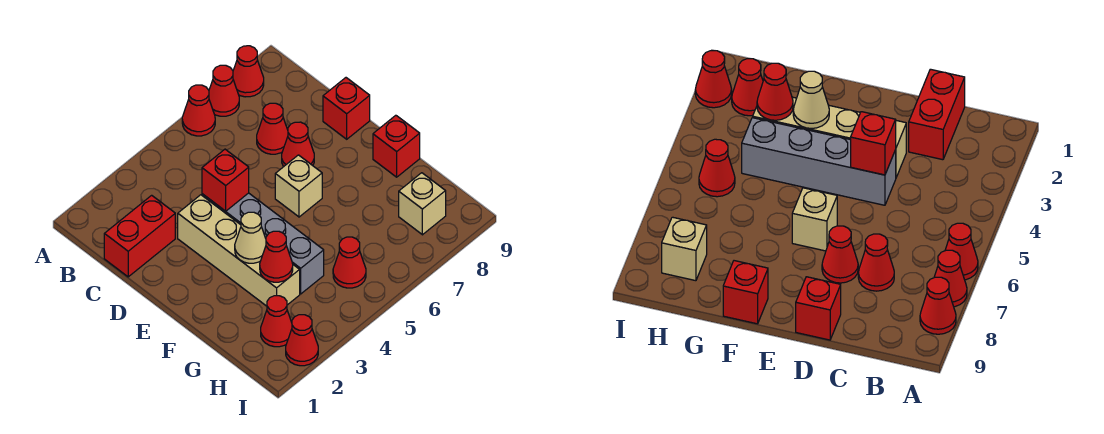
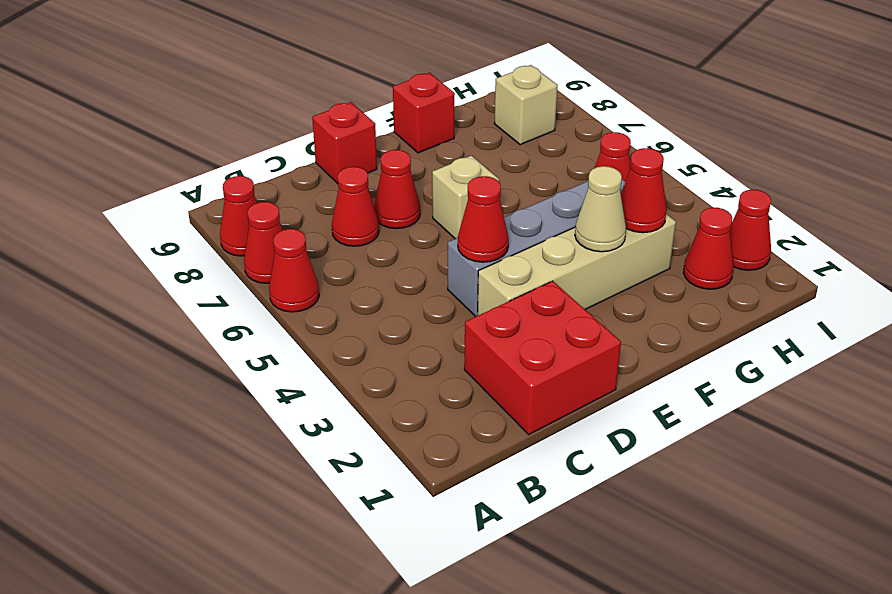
red brick C1:C2 level 1 -> red brick C1:D2 level 1
red brick D4 level 2 -> red cone D4 level 2

